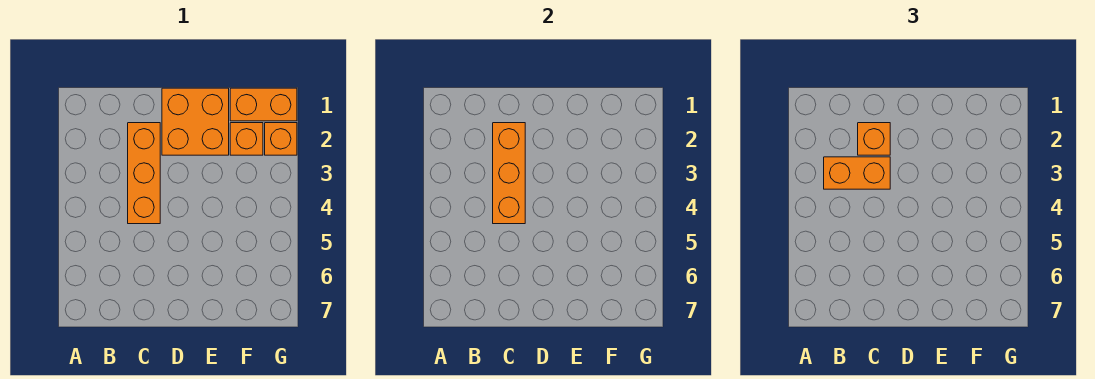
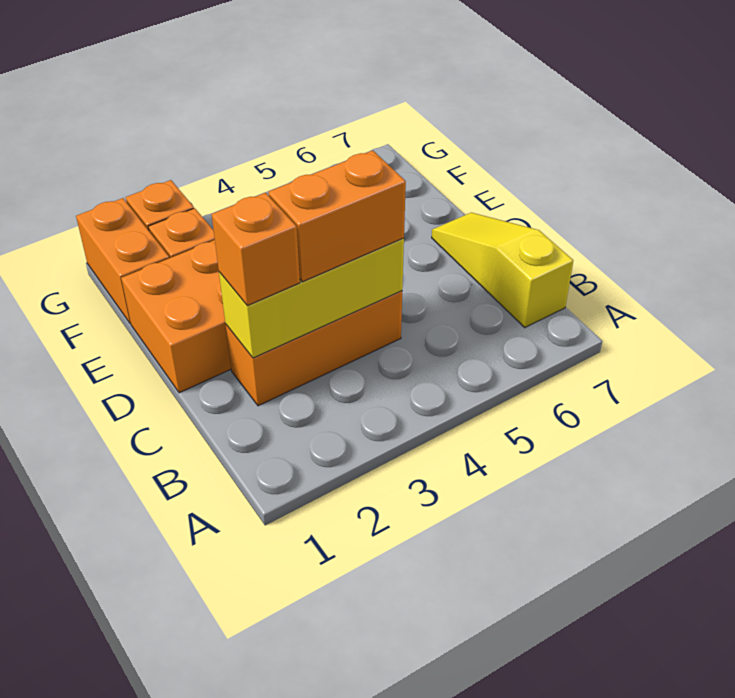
orange brick B3:C3 level 3 -> orange brick C3:C4 level 3
none -> yellow slope B7:D7 level 1 top B
orange brick C2:C4 level 2 -> yellow brick C2:C4 level 2

